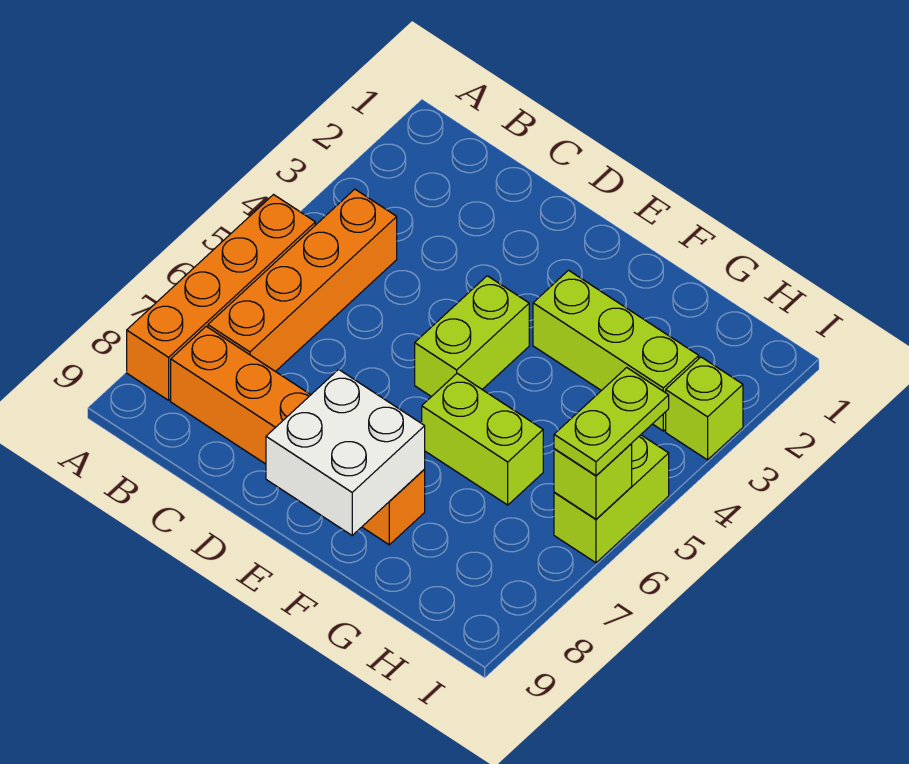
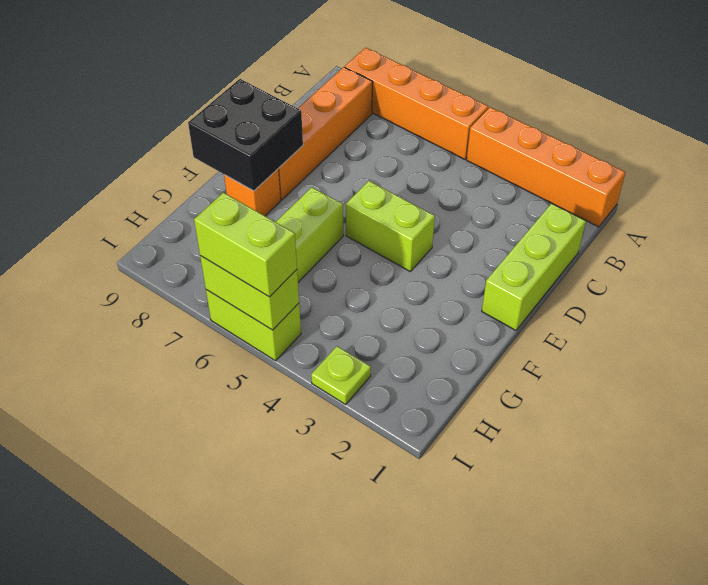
orange brick B4:B7 level 1 -> orange brick A1:A4 level 1
white brick E8:F9 level 2 -> black brick E8:F9 level 2
lime brick F3:H3 level 1 -> lime brick C1:E1 level 1
lime brick I3 level 1 -> lime plate I3 level 1
lime plate I5:I6 level 3 -> lime brick I5:I6 level 3
lime brick I6 level 2 -> lime brick I5:I6 level 2

